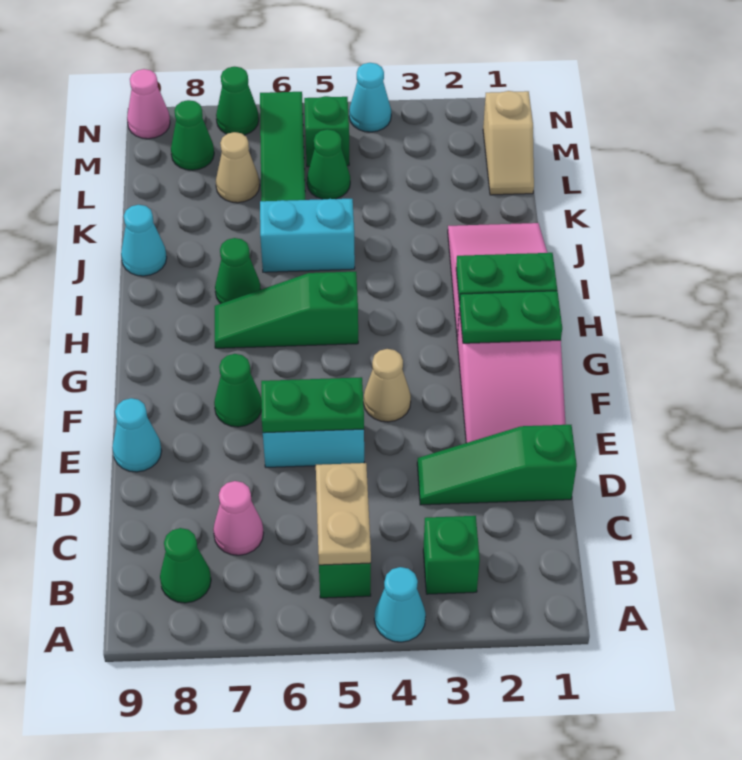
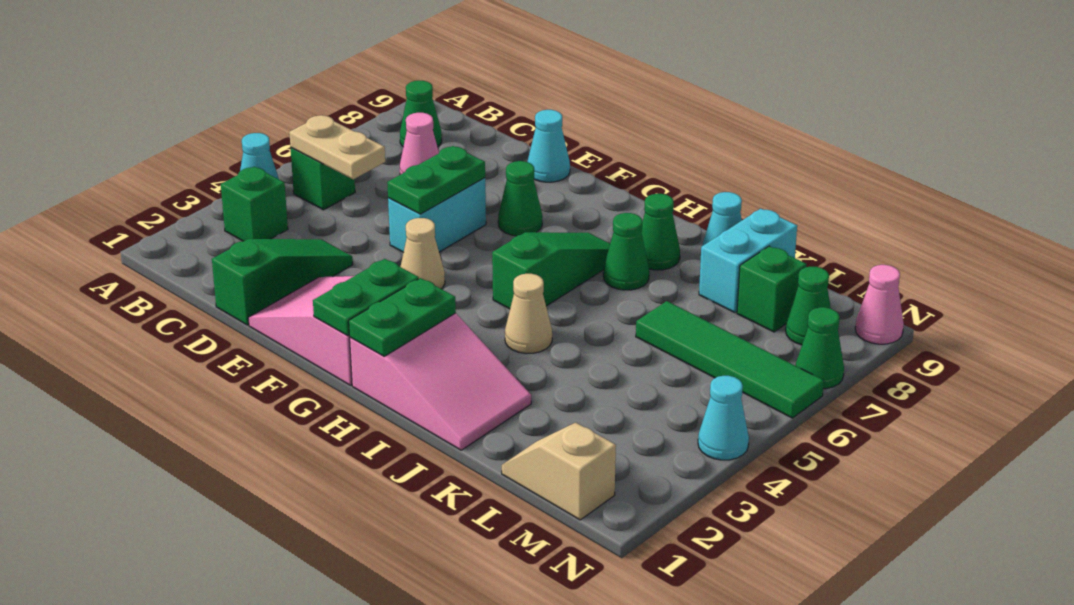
cyan brick J5:J6 level 1 -> cyan brick K8:K9 level 1
green cone L5 level 1 -> green cone I8 level 1
tan cone L7 level 1 -> tan cone I4 level 1
green brick M5 level 1 -> green brick L8 level 1

